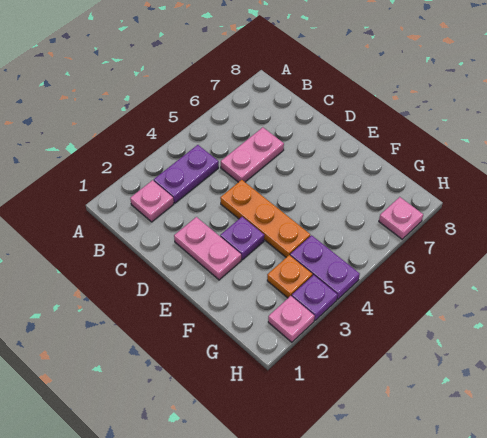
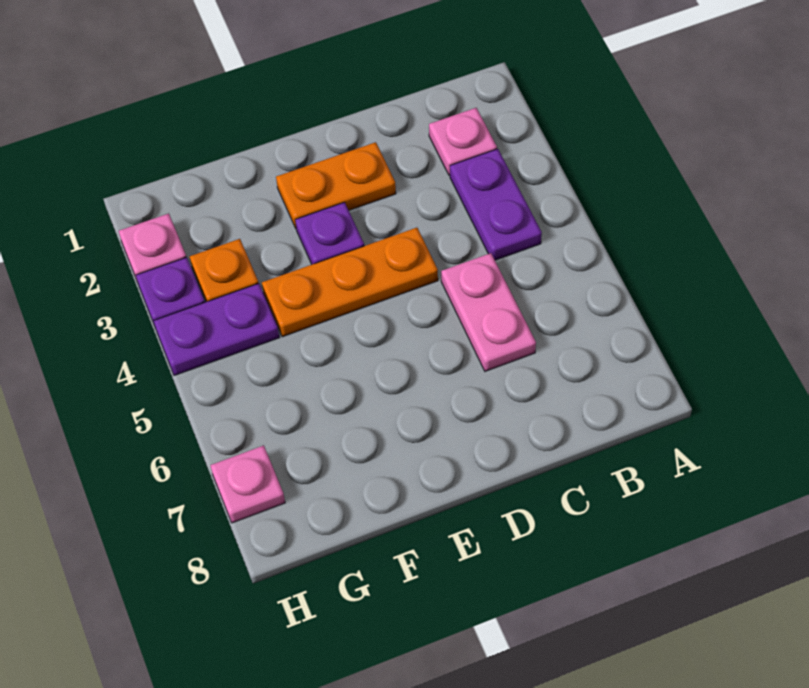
pink plate D2:E2 level 1 -> orange plate D2:E2 level 1

